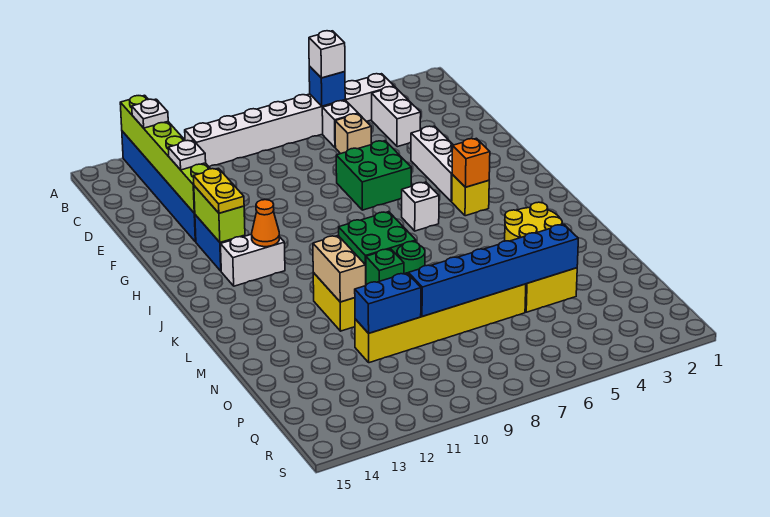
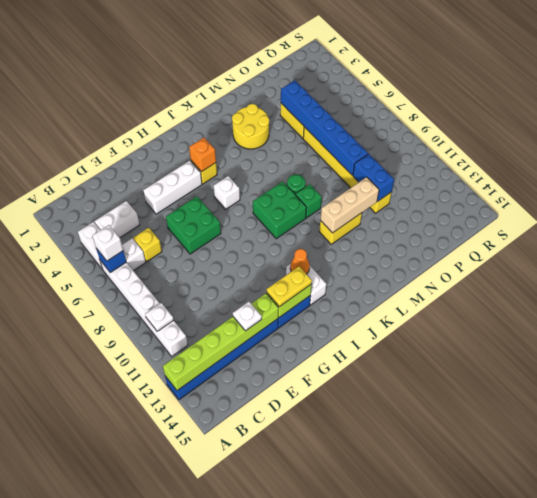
white plate B13 level 3 -> white plate B10 level 2
tan brick D6 level 1 -> yellow brick D6 level 1
tan brick L11:M11 level 2 -> tan brick L11:N11 level 2

